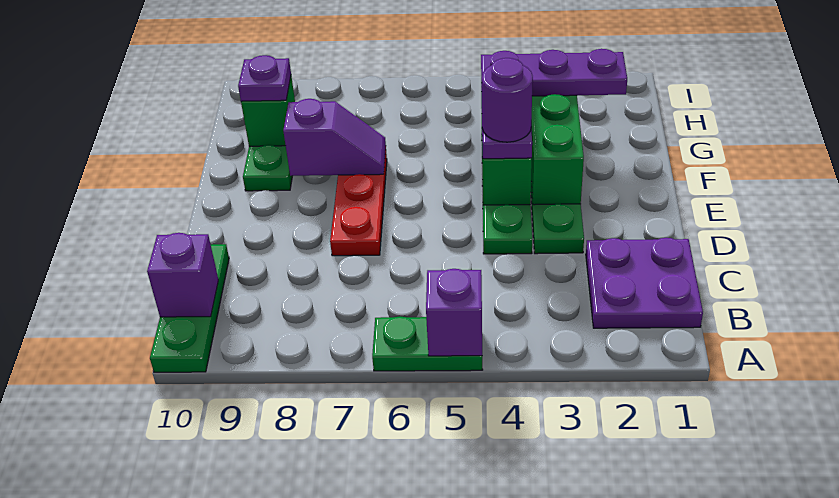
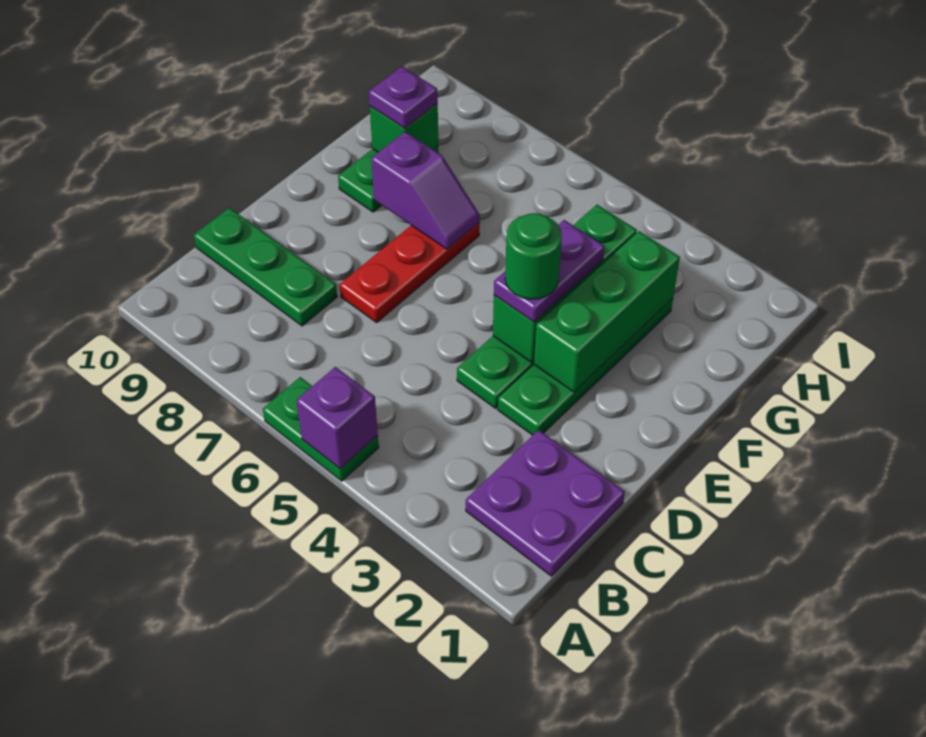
green plate A10:C10 level 1 -> green plate C8:C10 level 1
purple brick B10 level 2 -> none
purple round brick E4 level 4 -> green round brick E4 level 4
purple plate G2:G4 level 3 -> none

